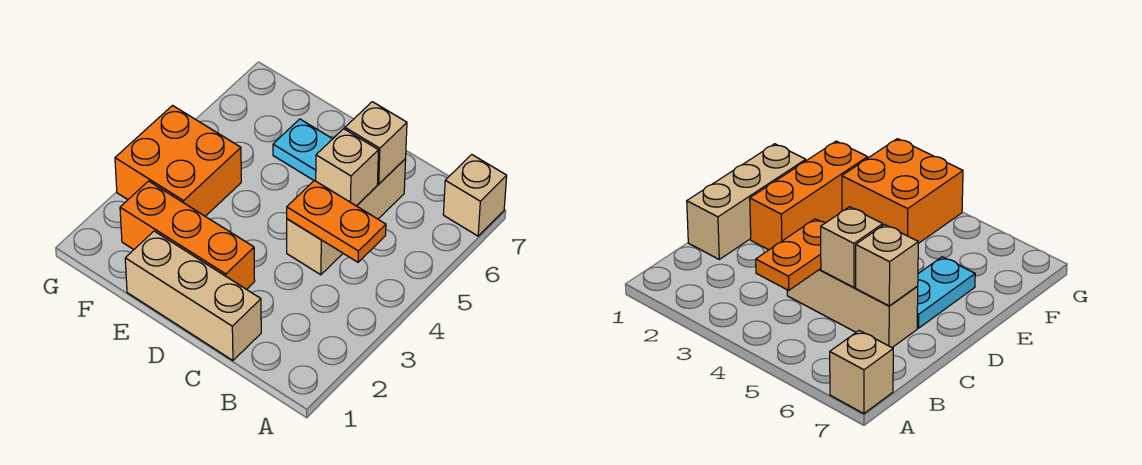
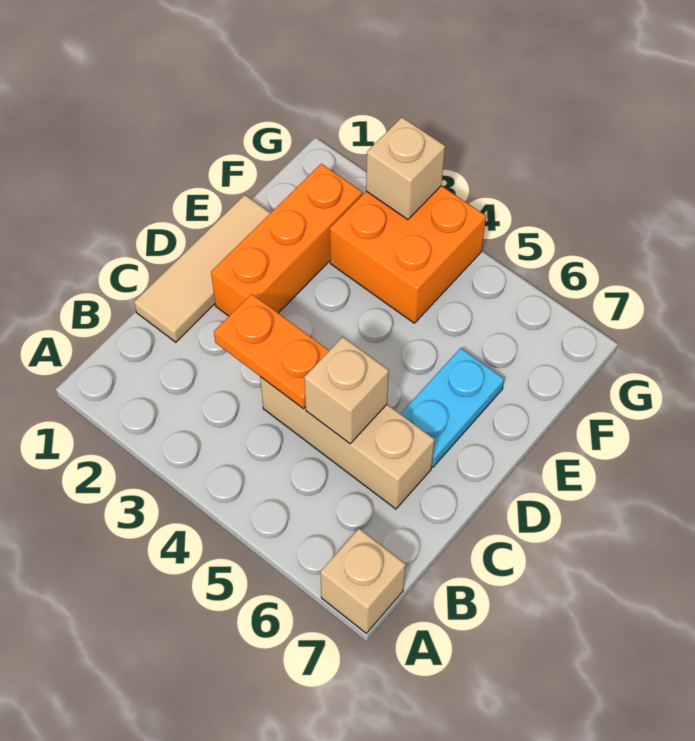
orange plate B4:C4 level 2 -> orange plate C3:C4 level 2
tan brick C1:E1 level 1 -> tan tile C1:E1 level 1
tan brick C6 level 2 -> tan brick G3 level 2

